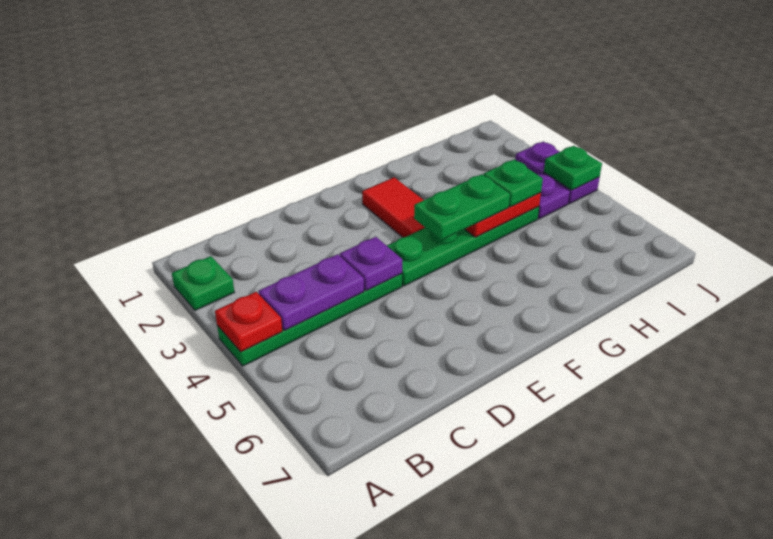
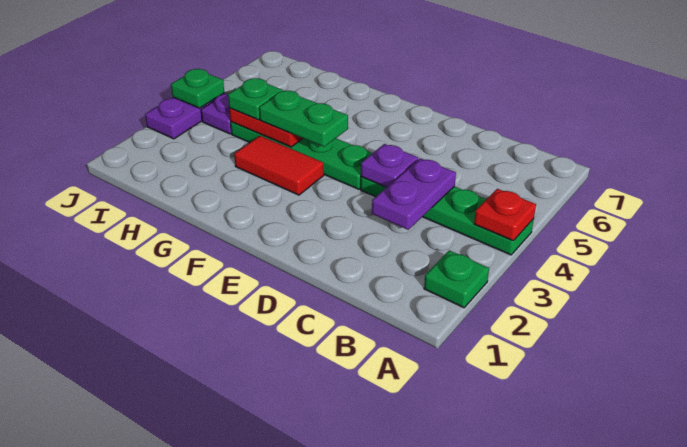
purple plate B4:C4 level 2 -> purple plate C3:C4 level 2
red tile F2:F3 level 1 -> red tile F3:G3 level 1

